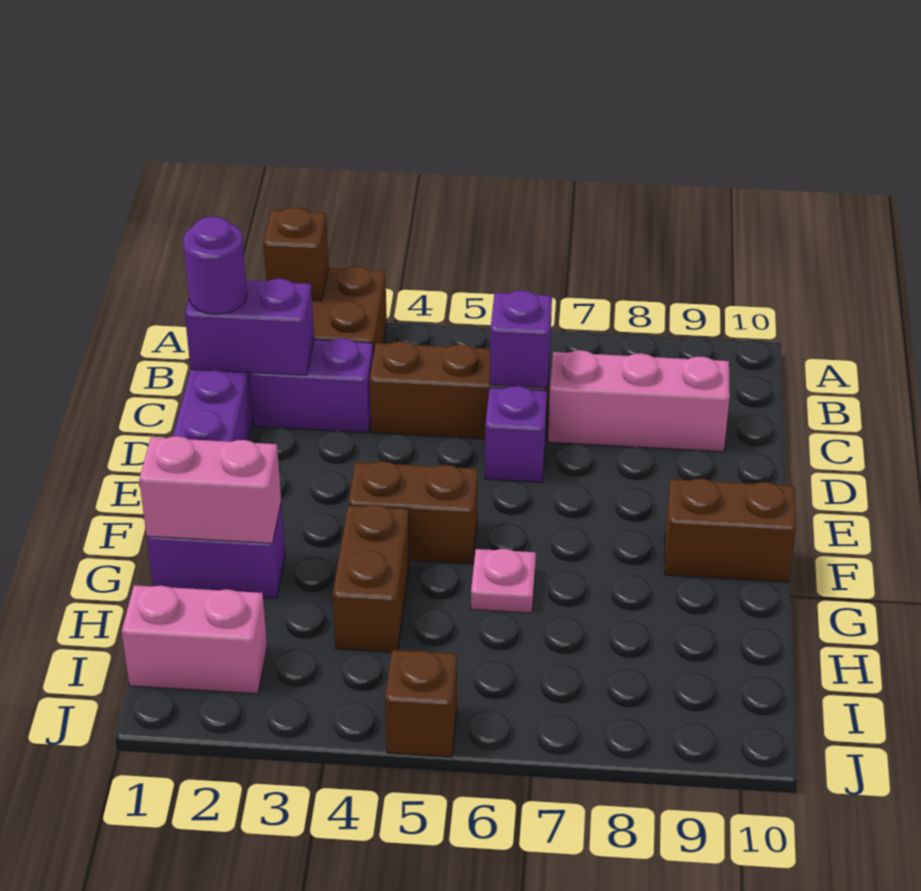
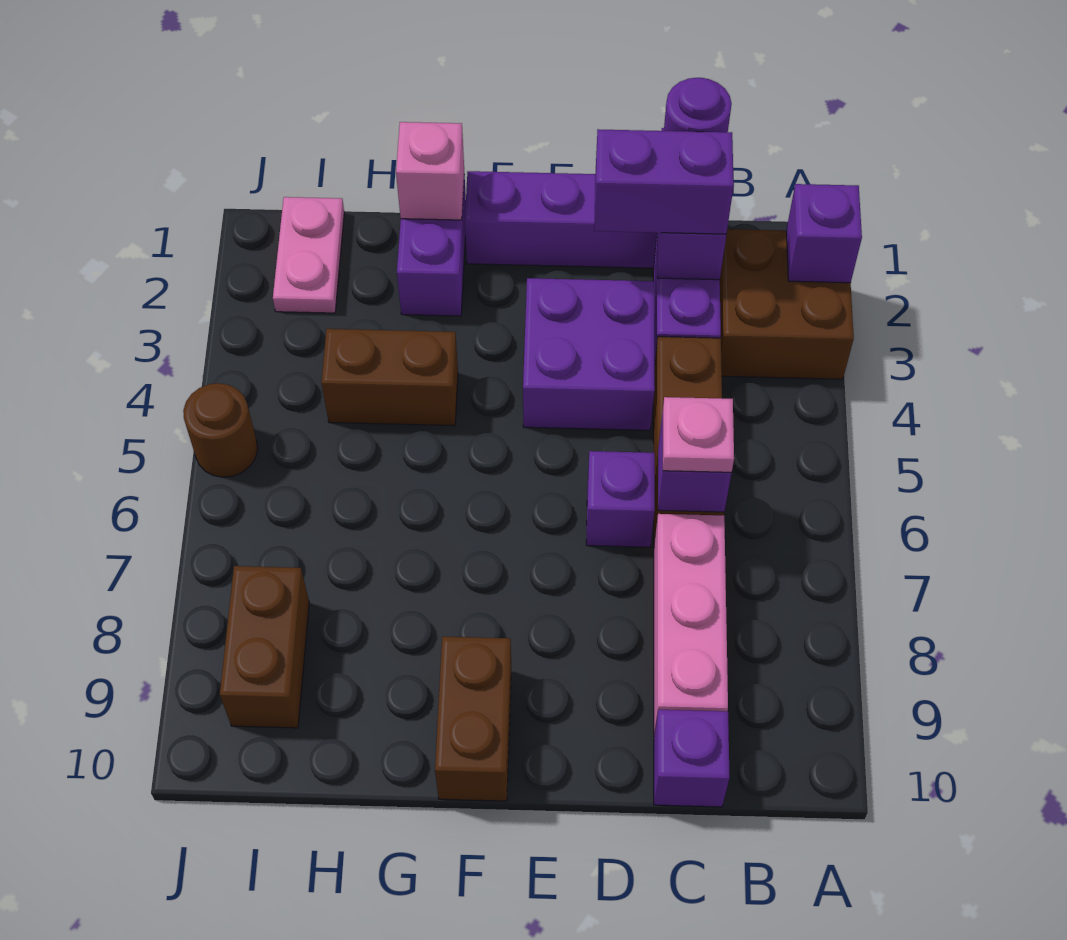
brown brick A2 level 2 -> purple brick A2 level 2
none -> purple brick C2:D2 level 3
none -> purple brick C10 level 1
none -> purple brick D3:E4 level 1
brown brick F4:F5 level 1 -> brown brick I8:I9 level 1
pink brick G1:G2 level 2 -> pink brick G1 level 2
pink plate G6 level 1 -> pink plate C6 level 3
pink brick I1:I2 level 1 -> pink plate I1:I2 level 1
brown brick J5 level 1 -> brown round brick J5 level 1

